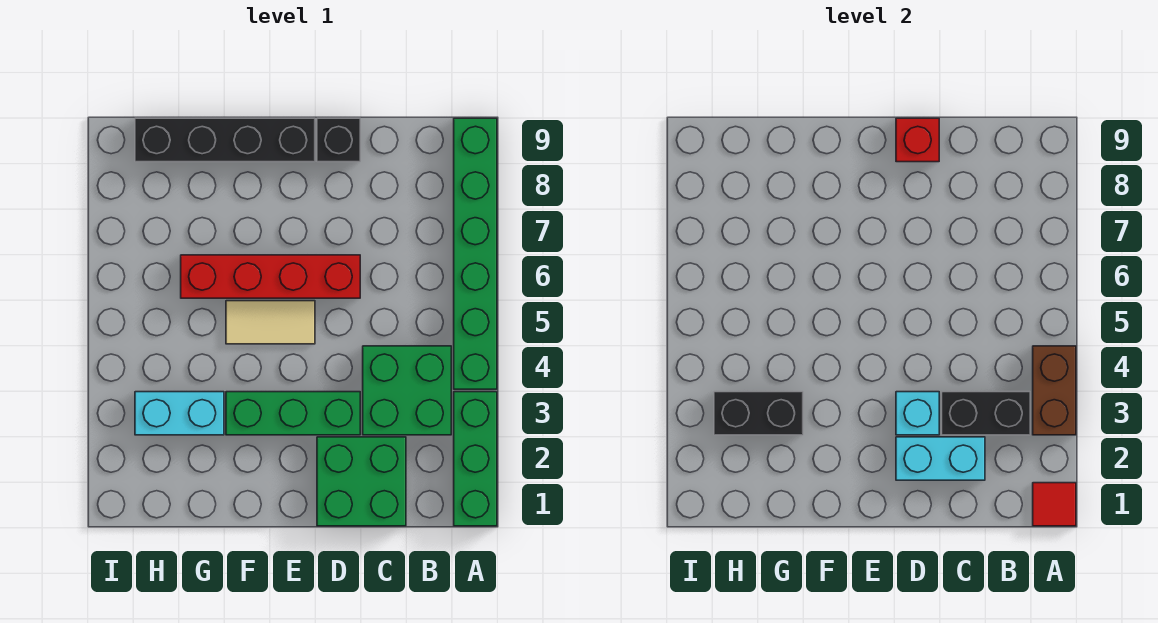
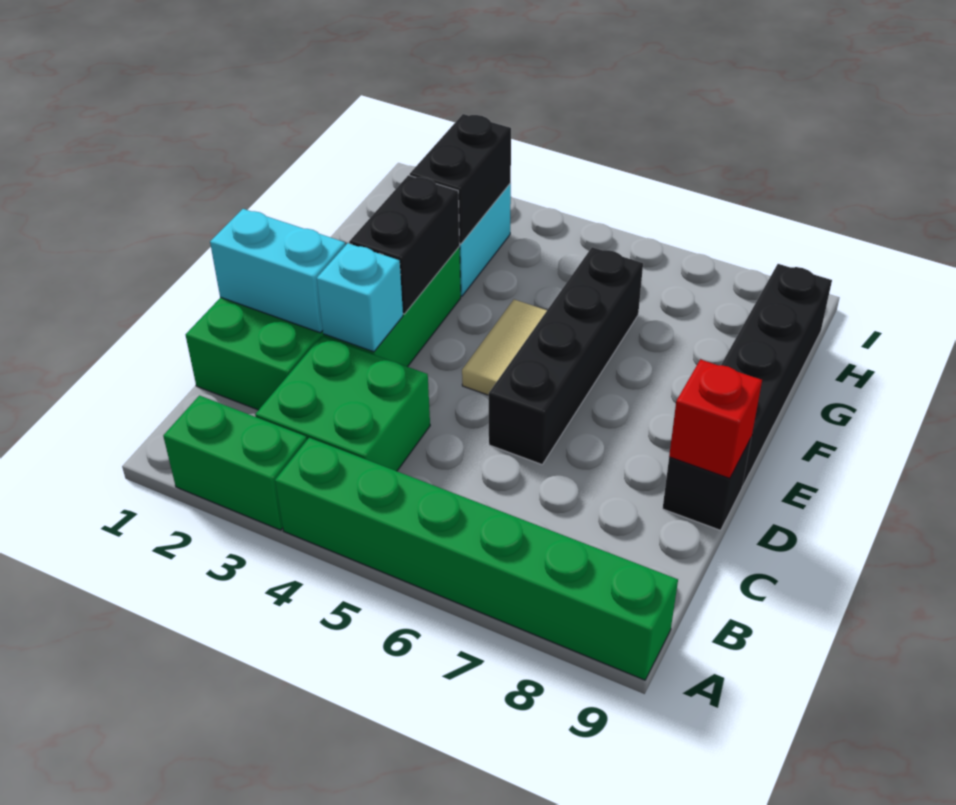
green brick A1:A3 level 1 -> green brick A2:A3 level 1
red tile A1 level 2 -> none
brown brick A3:A4 level 2 -> none
black brick B3:C3 level 2 -> black brick E3:F3 level 2
cyan brick C2:D2 level 2 -> cyan brick D1:D2 level 2
red brick D6:G6 level 1 -> black brick D6:G6 level 1

